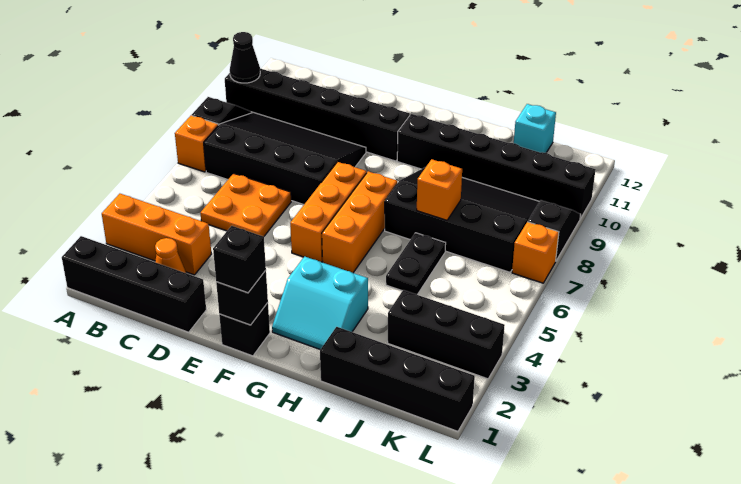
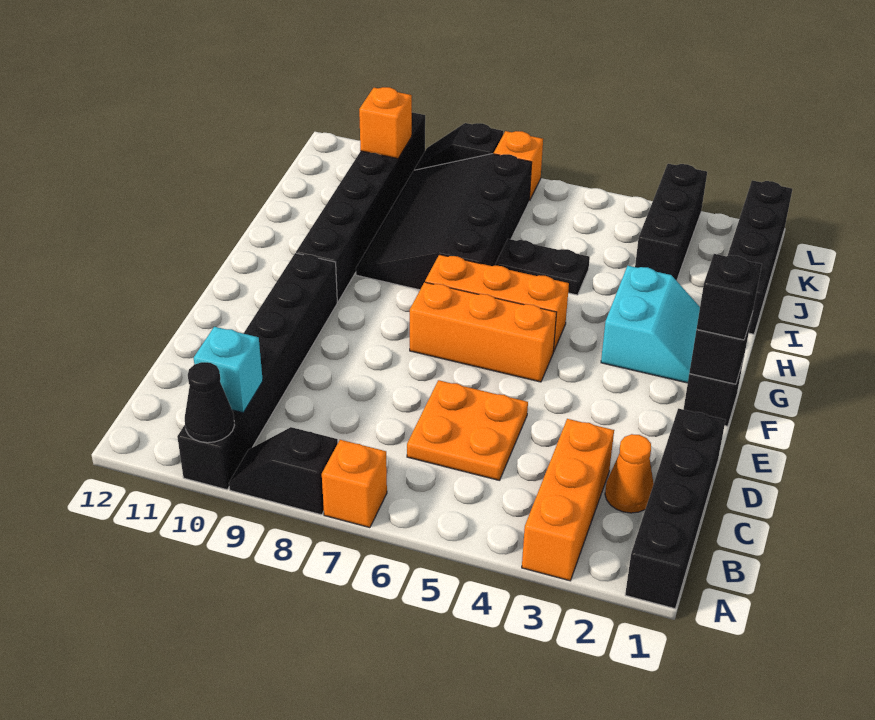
black slope B7:E9 level 1 top 7 -> none
orange brick I7 level 2 -> orange brick K10 level 2
cyan brick J12 level 1 -> cyan brick B10 level 2

